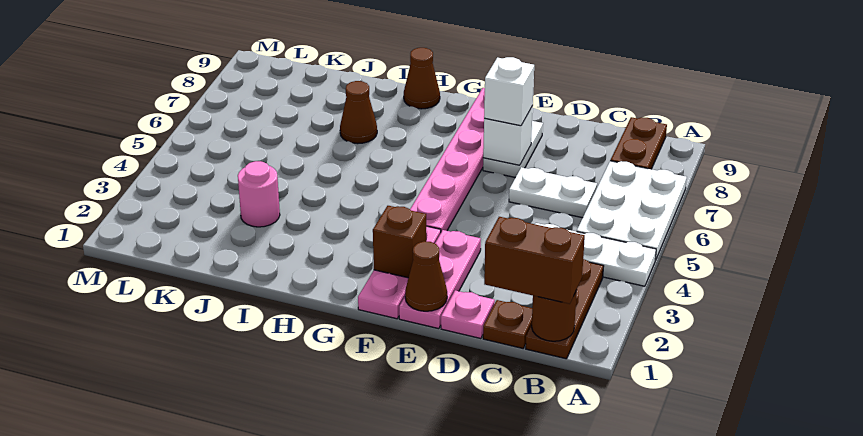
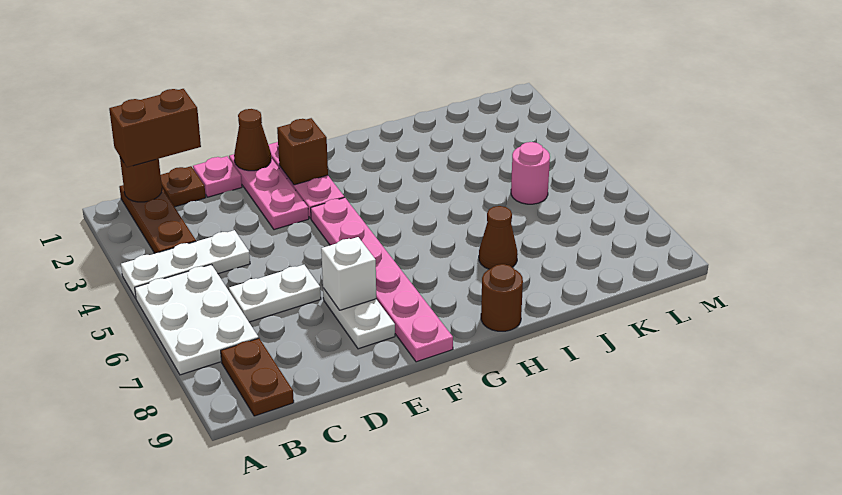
white brick E7 level 3 -> none
brown cone H9 level 1 -> brown round brick H9 level 1
pink round brick J3 level 1 -> pink round brick K5 level 1

